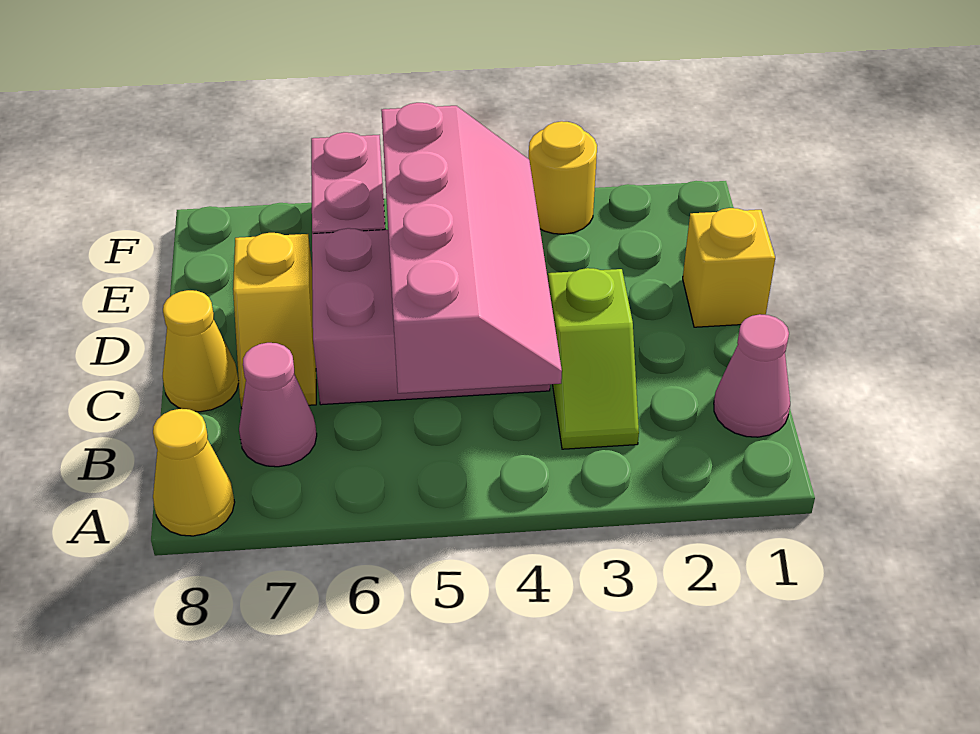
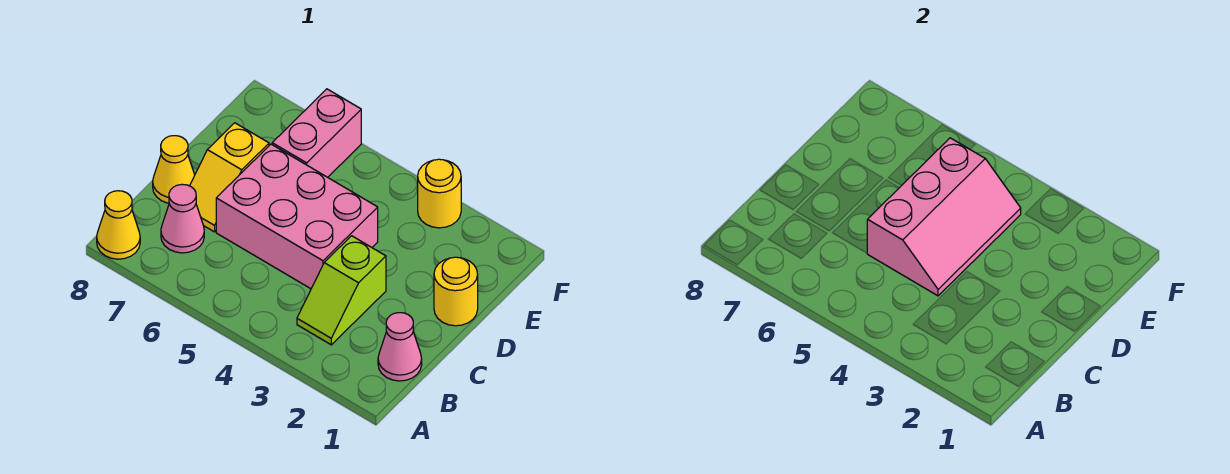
pink slope B4:E5 level 2 top 5 -> pink slope C4:E5 level 2 top 5
yellow brick D1 level 1 -> yellow round brick D1 level 1

